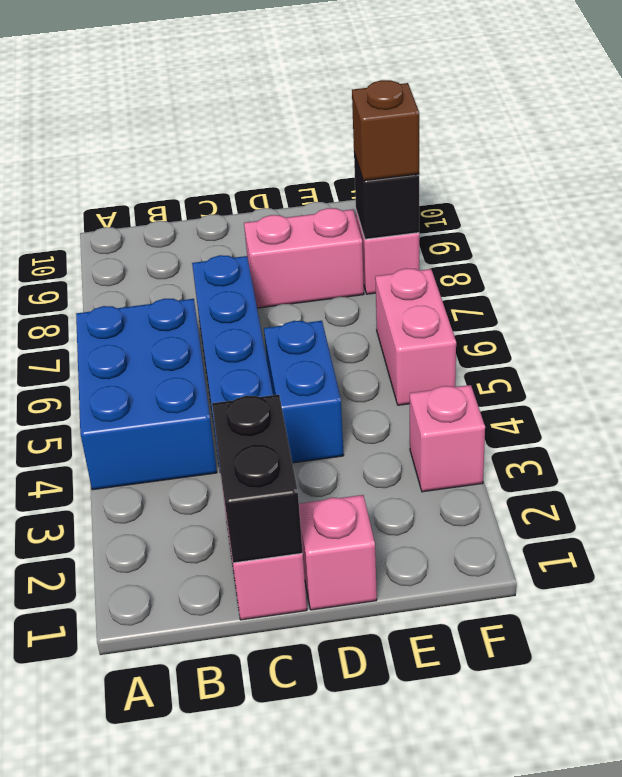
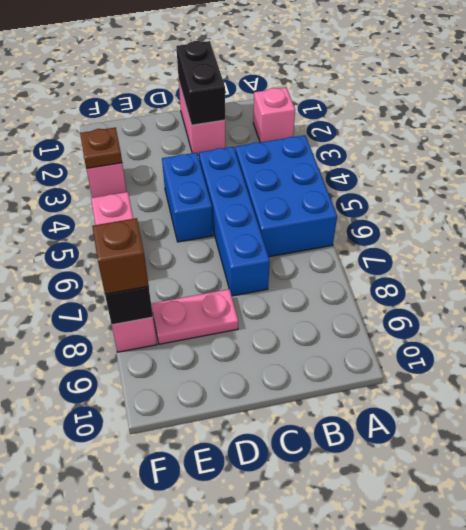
pink brick D1 level 1 -> pink brick A2 level 1
pink brick D8:E8 level 1 -> pink plate D8:E8 level 1
none -> brown plate F3 level 2

